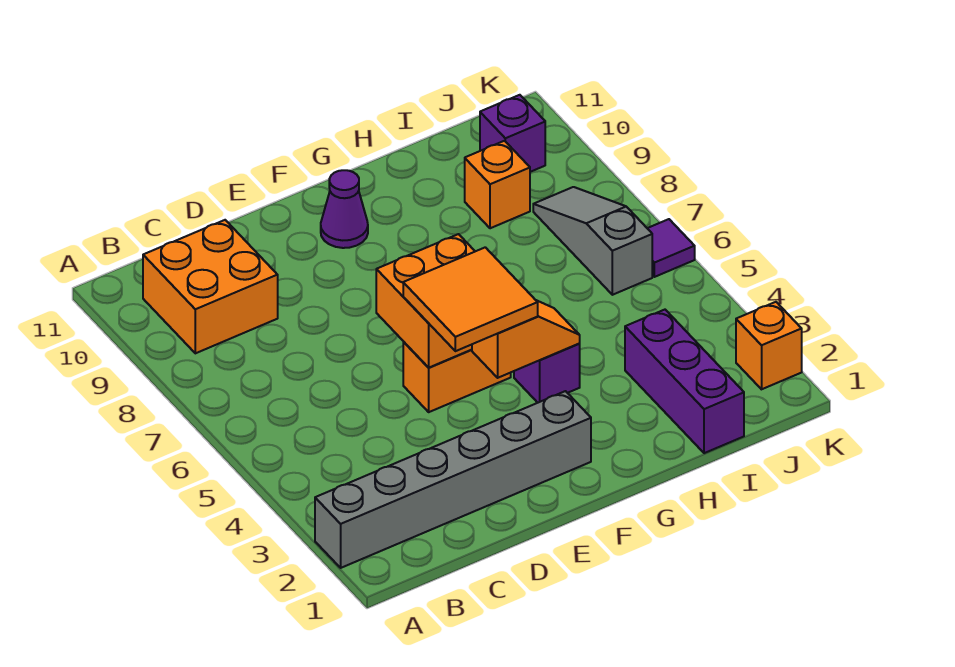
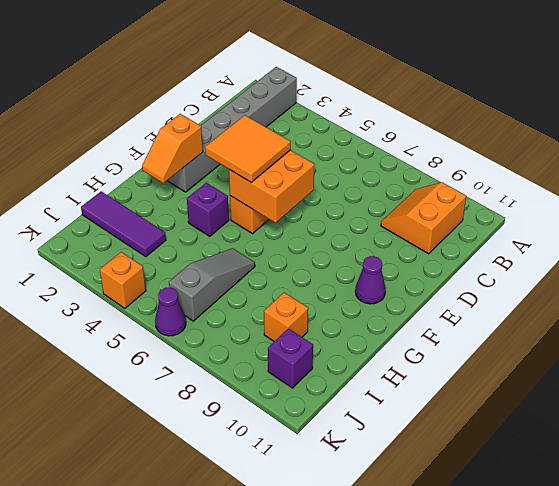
orange brick B9:C10 level 1 -> orange slope B9:C10 level 1 top 10
orange slope F4:G4 level 2 top F -> orange slope F2:G2 level 2 top F
purple brick I1:I3 level 1 -> purple tile I1:I3 level 1
grey slope J6:J8 level 1 top 6 -> grey slope H6:J6 level 1 top J
orange brick K2 level 1 -> orange brick K4 level 1
purple tile K6 level 1 -> purple cone K6 level 1

